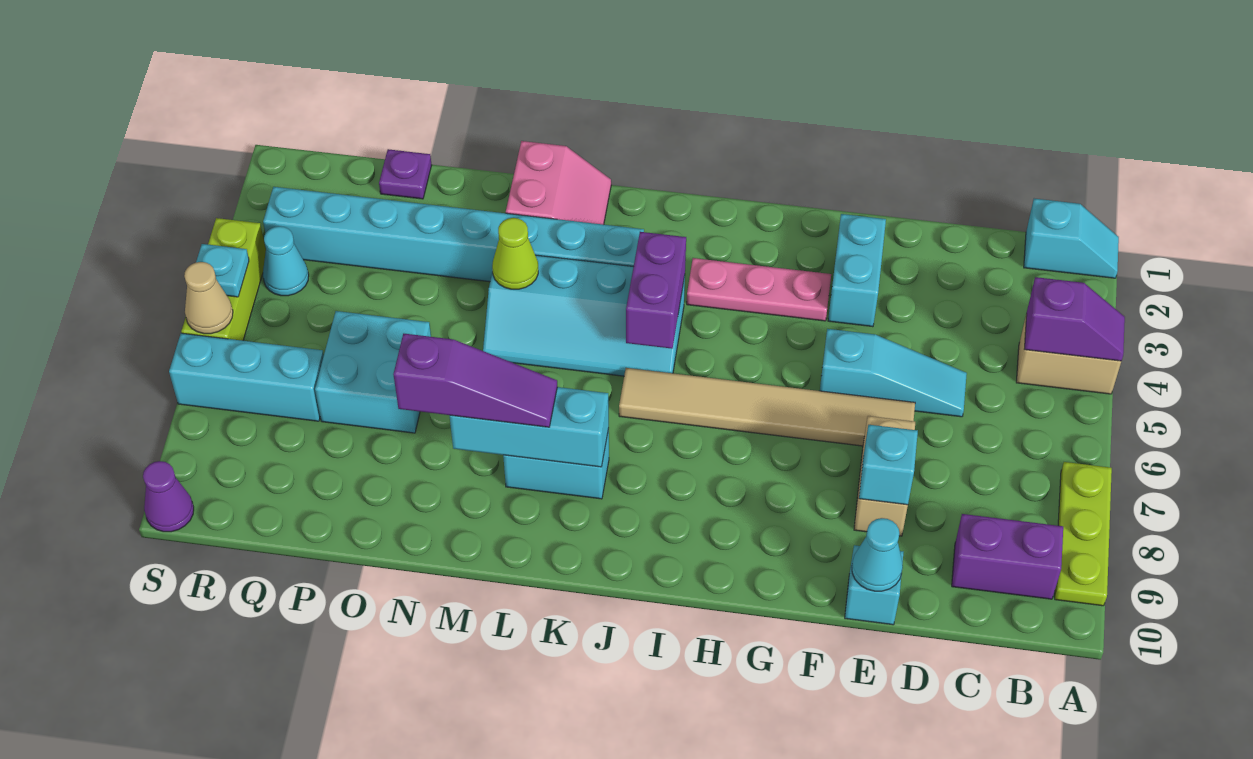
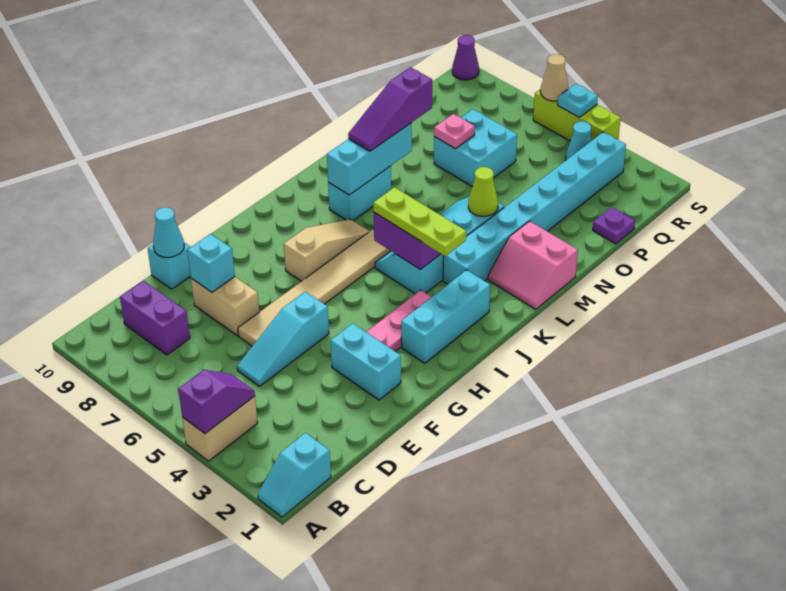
purple slope A4:B4 level 2 top B -> purple slope A4:B4 level 2 top A
lime plate A7:A9 level 1 -> lime plate J3:J5 level 3
purple brick B9:C9 level 1 -> purple brick C8:C9 level 1
none -> tan slope H7:J7 level 1 top H
none -> pink plate O7 level 2
cyan brick Q7:S7 level 1 -> cyan brick H2:J2 level 1

